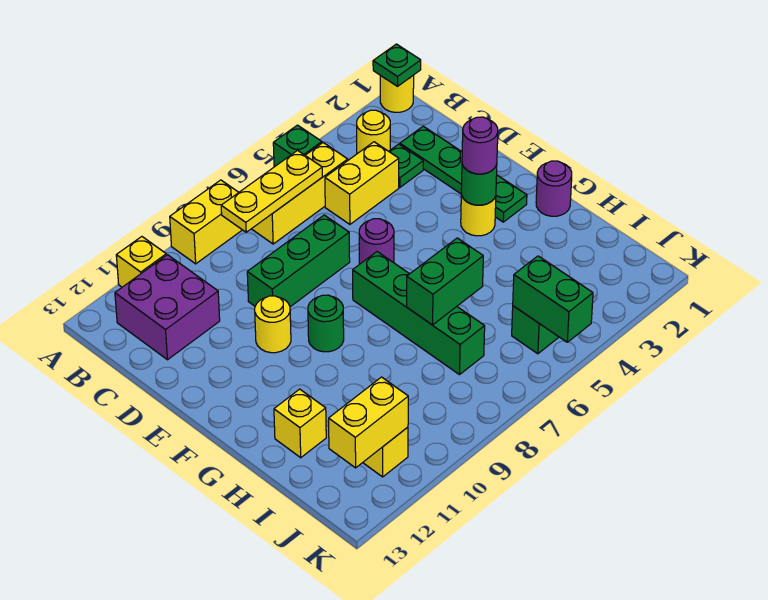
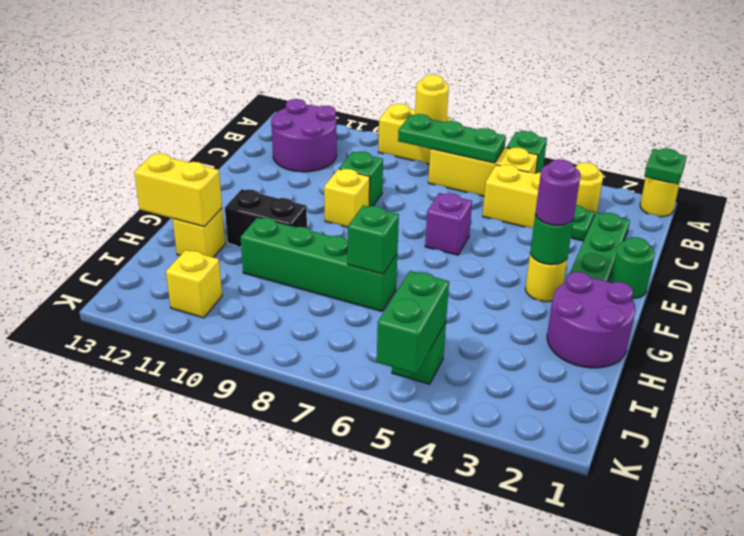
yellow brick A11 level 1 -> yellow brick E9 level 1
yellow plate B6:B8 level 2 -> green plate B6:B8 level 2
purple brick B11:C12 level 1 -> purple round brick B11:C12 level 1
green brick D7:D9 level 1 -> green brick D9 level 1
purple round brick E6 level 1 -> purple brick E6 level 1
yellow round brick E10 level 1 -> yellow round brick A8 level 2
green brick F7:I7 level 1 -> green brick H7:H10 level 1
green round brick F9 level 1 -> green round brick E1 level 1
purple round brick G1 level 1 -> purple round brick G1:H2 level 1
none -> black brick G10:G11 level 1
green brick H6:H7 level 2 -> green brick H7 level 2
yellow brick J11:J12 level 2 -> yellow brick H12:H13 level 2

